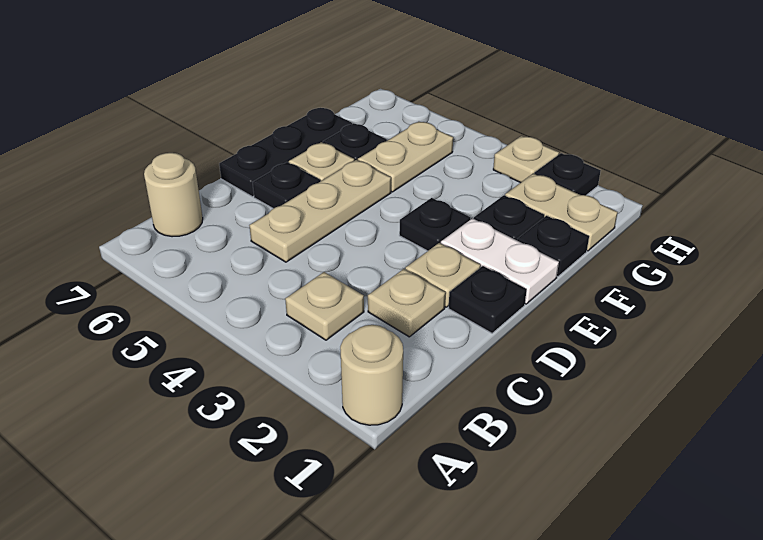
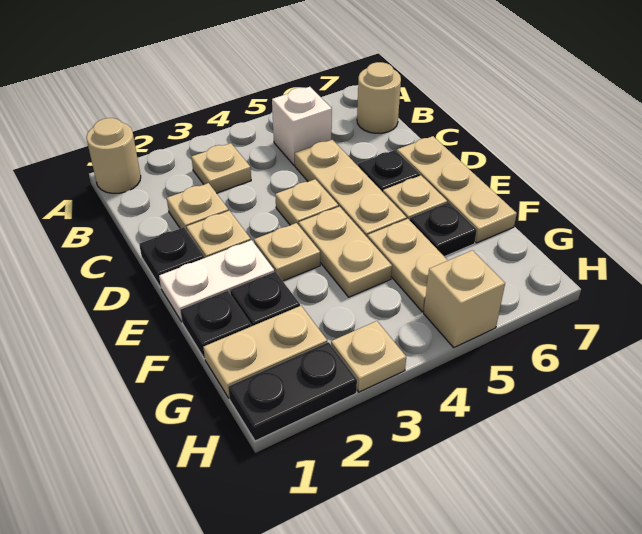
none -> white brick B5 level 1
none -> tan plate D4 level 1
black plate D7:F7 level 1 -> tan plate D7:F7 level 1
black plate E3 level 1 -> tan plate E3 level 1
none -> tan plate E4:F4 level 1
black plate H2 level 1 -> black plate H1:H2 level 1
none -> tan brick H5 level 1

